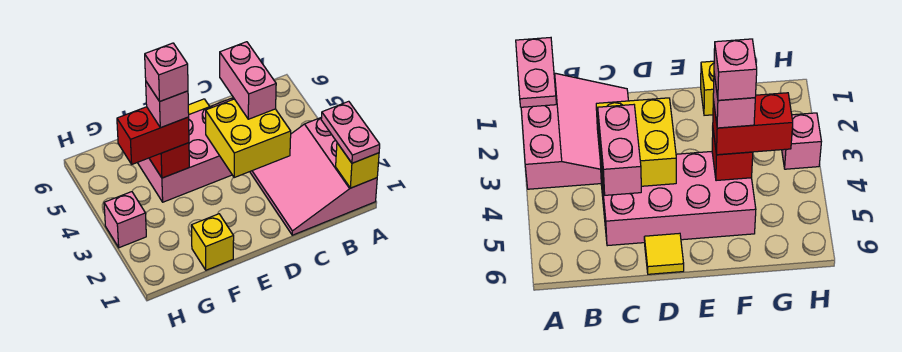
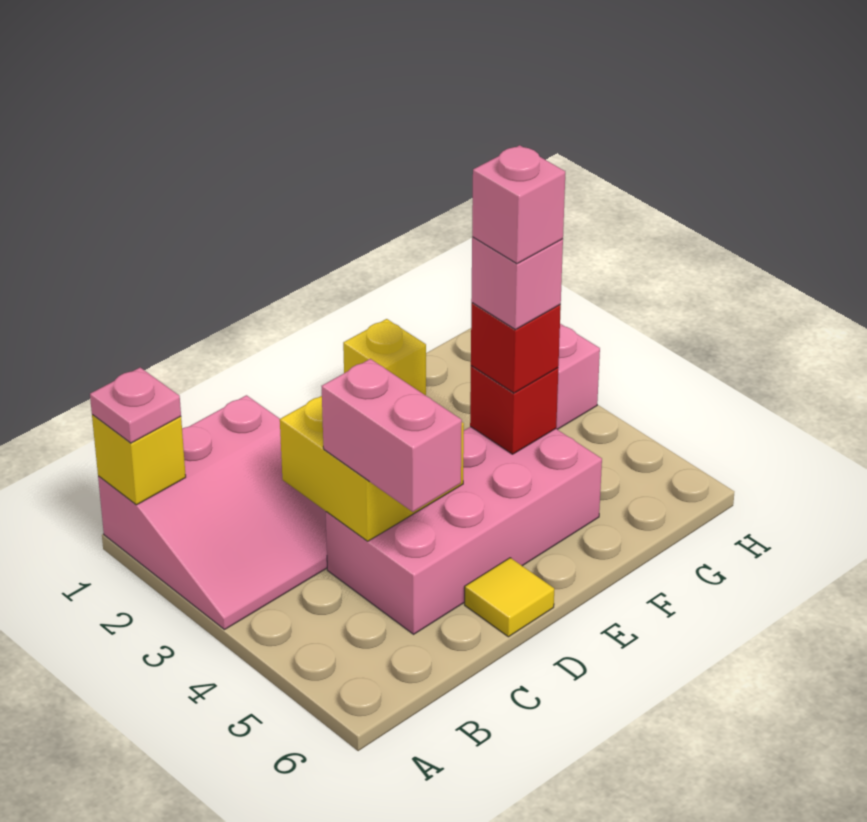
pink slope A1:C3 level 1 top A -> pink slope A1:C3 level 1 top 1
pink plate A1:A2 level 3 -> pink plate A1 level 3
red brick F4:G4 level 3 -> red brick F4 level 3

